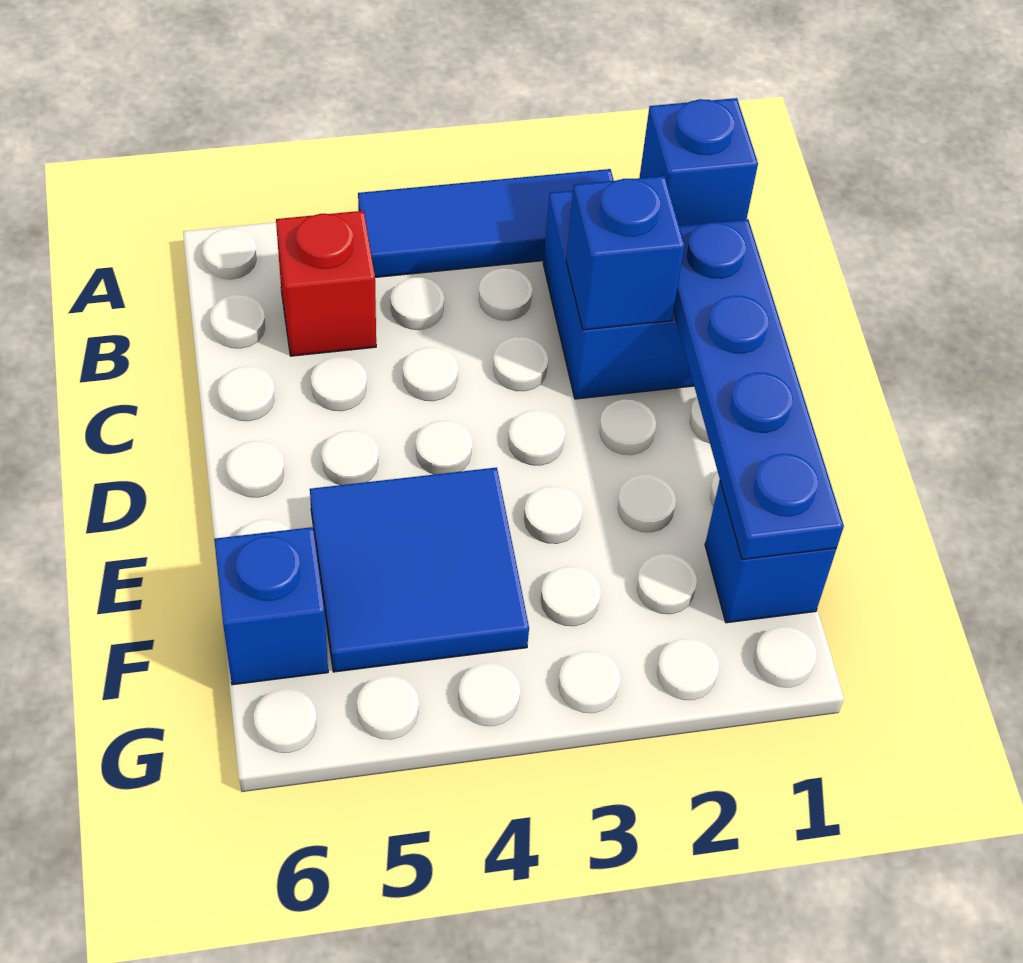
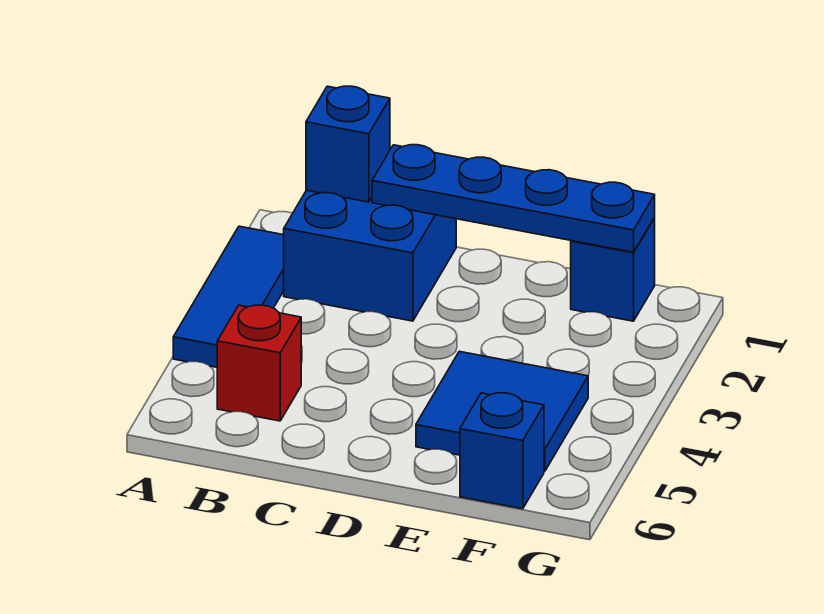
blue brick C2 level 2 -> none

